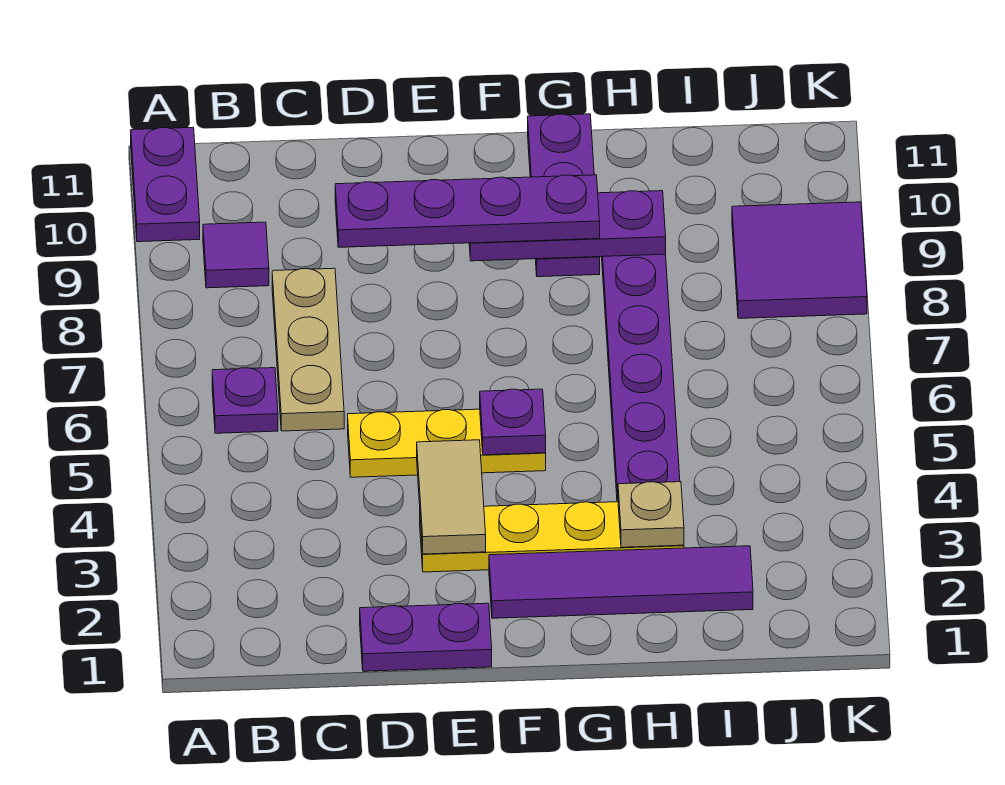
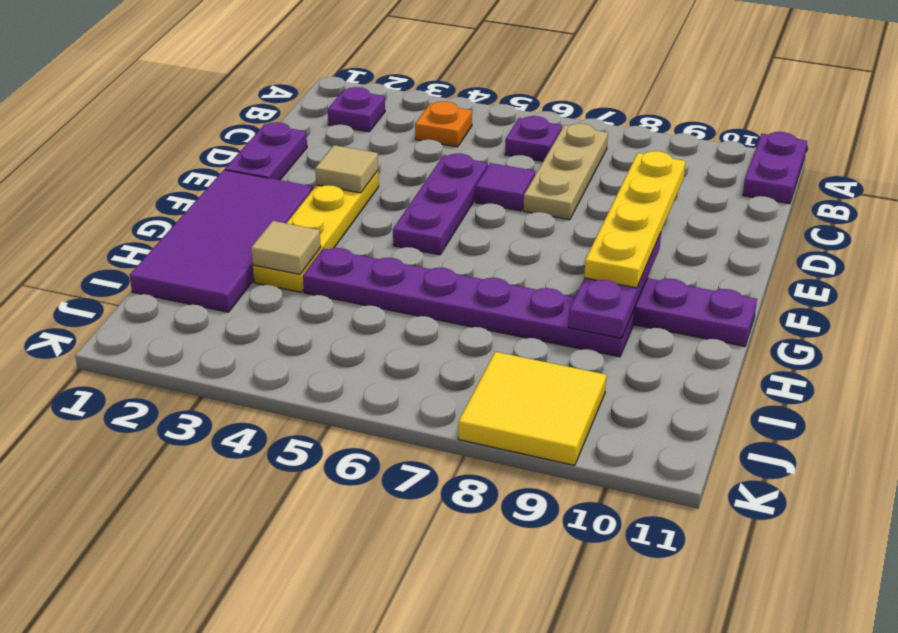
purple plate A10:A11 level 1 -> purple plate A11:B11 level 1
none -> orange plate B4 level 1
purple tile B9 level 1 -> purple tile D6 level 1
tan plate C6:C8 level 1 -> tan plate B7:D7 level 1
yellow plate D5:F5 level 1 -> purple plate D5:F5 level 1
purple plate D9:G9 level 3 -> yellow plate D9:G9 level 3
tan tile E3:E4 level 2 -> tan tile E3 level 2
purple tile F2:I2 level 1 -> purple tile F1:I2 level 1
purple plate F5 level 2 -> purple plate B2 level 1
tan plate H3 level 2 -> tan tile H3 level 2
purple tile J8:K9 level 1 -> yellow tile J8:K9 level 1

